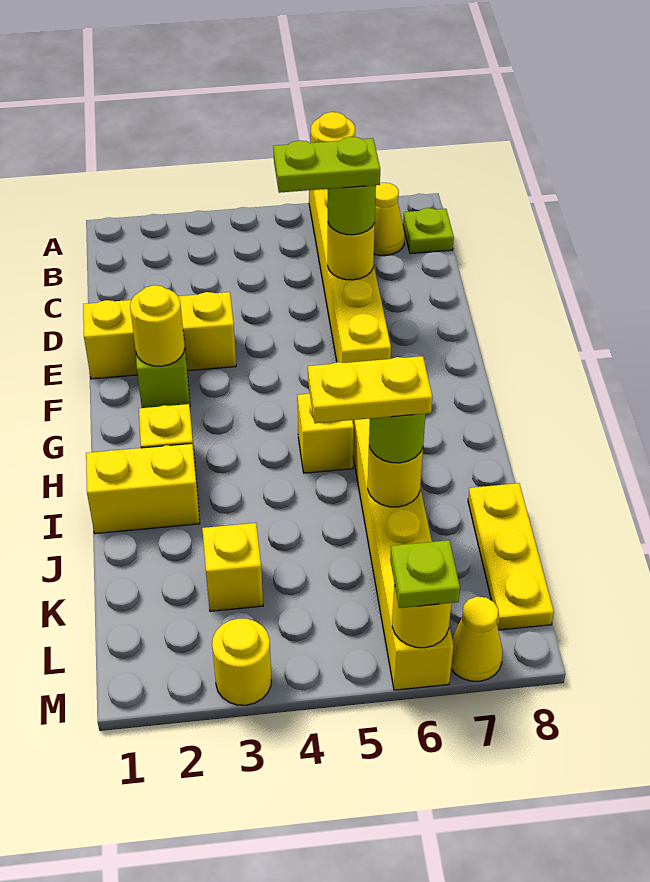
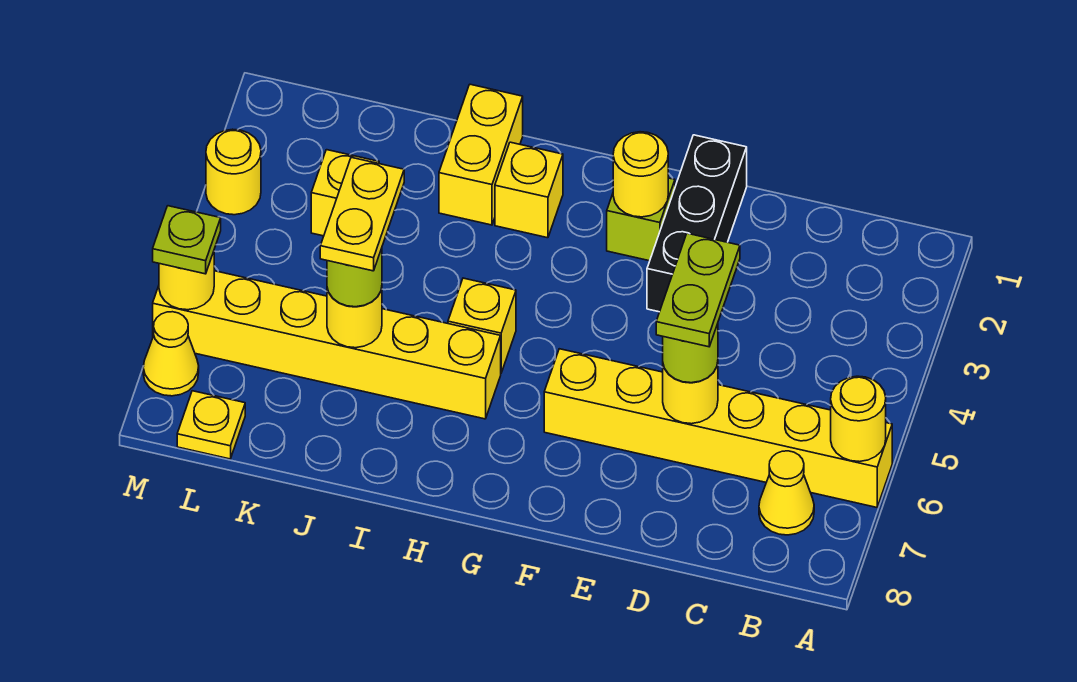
lime plate B8 level 1 -> none
yellow brick E1:E3 level 1 -> black brick E1:E3 level 1
yellow plate J8:L8 level 1 -> yellow plate L8 level 1

